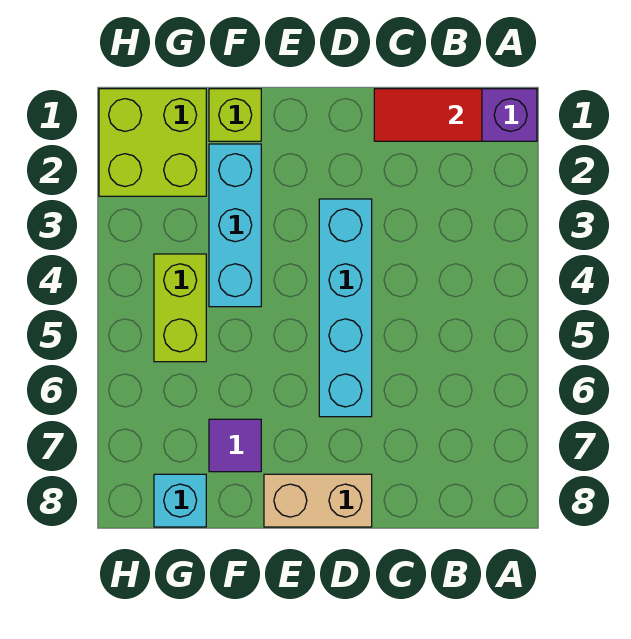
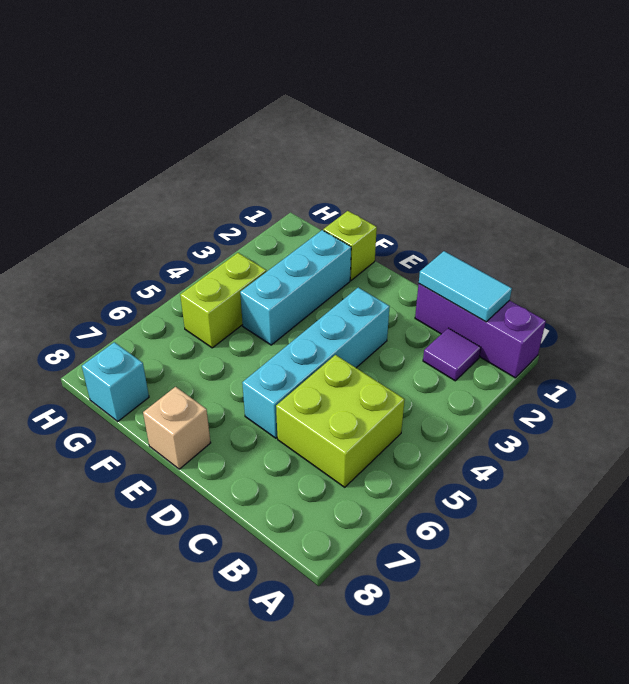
red tile B1:C1 level 2 -> cyan tile B1:C1 level 2
tan brick D8:E8 level 1 -> tan brick E8 level 1
purple tile F7 level 1 -> purple tile B2 level 1
lime brick G1:H2 level 1 -> lime brick B5:C6 level 1

